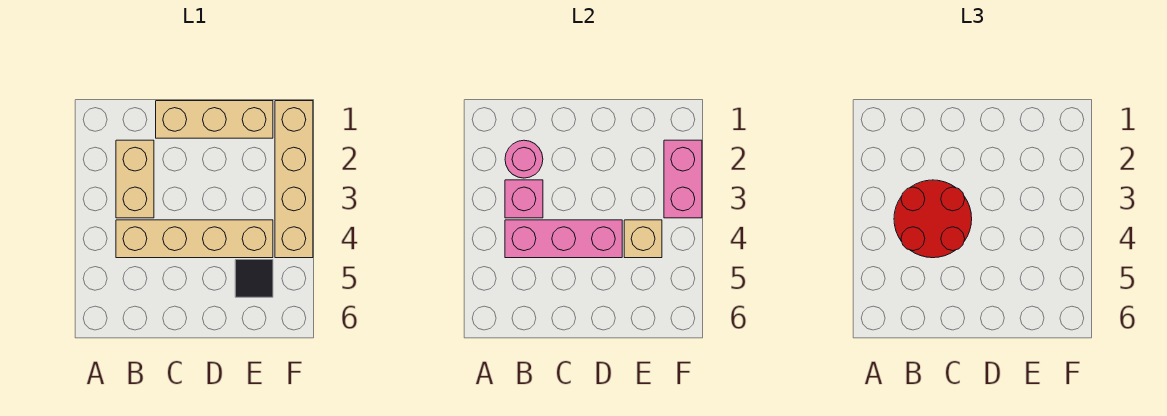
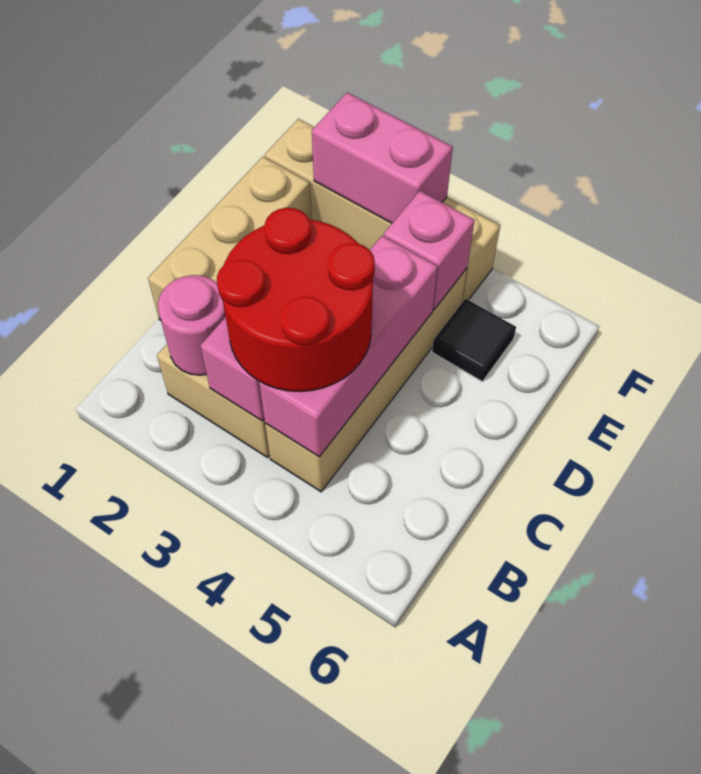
tan brick E4 level 2 -> pink brick E4 level 2

